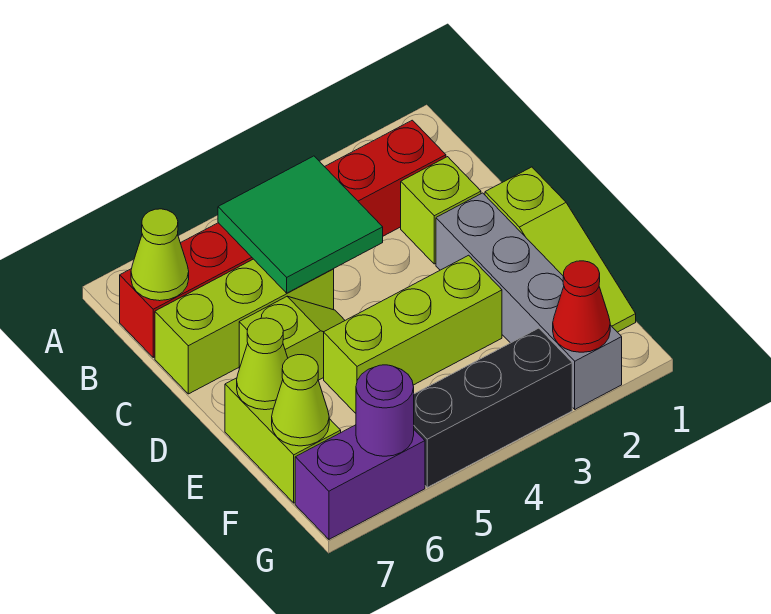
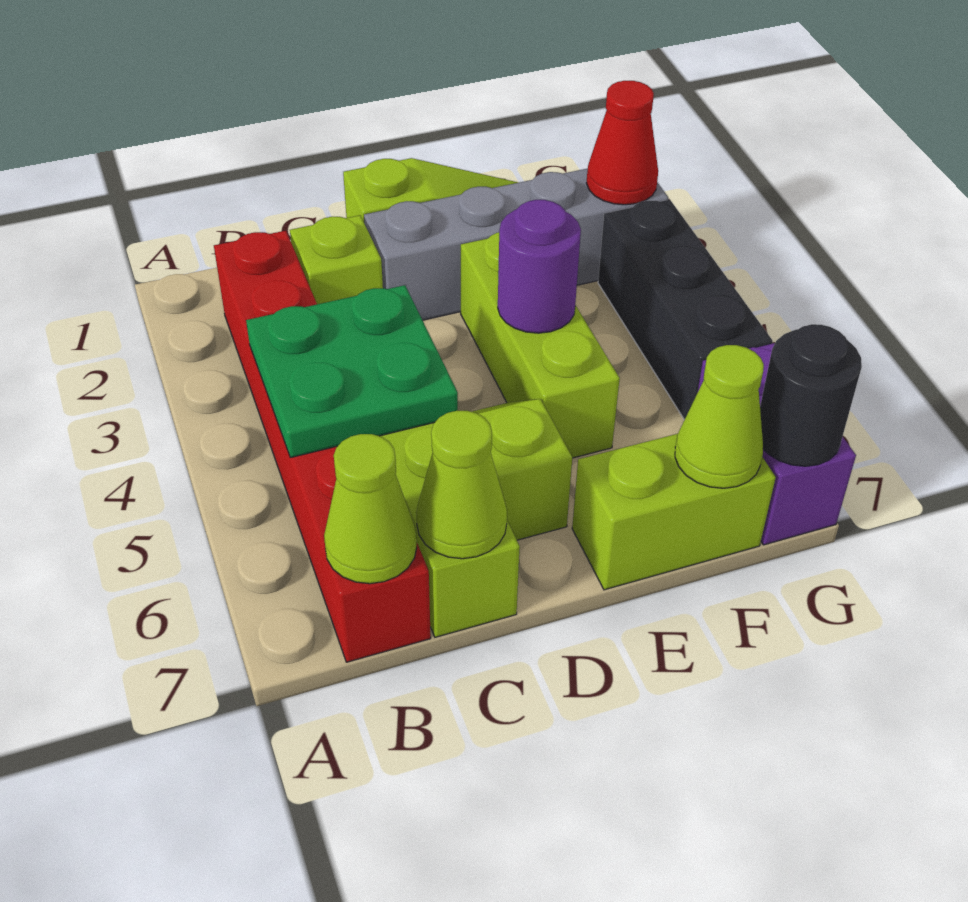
green tile B4:C5 level 2 -> green plate B4:C5 level 2
lime cone E7 level 2 -> lime cone C7 level 2
purple round brick G6 level 2 -> purple round brick E4 level 2
none -> black round brick G7 level 2

